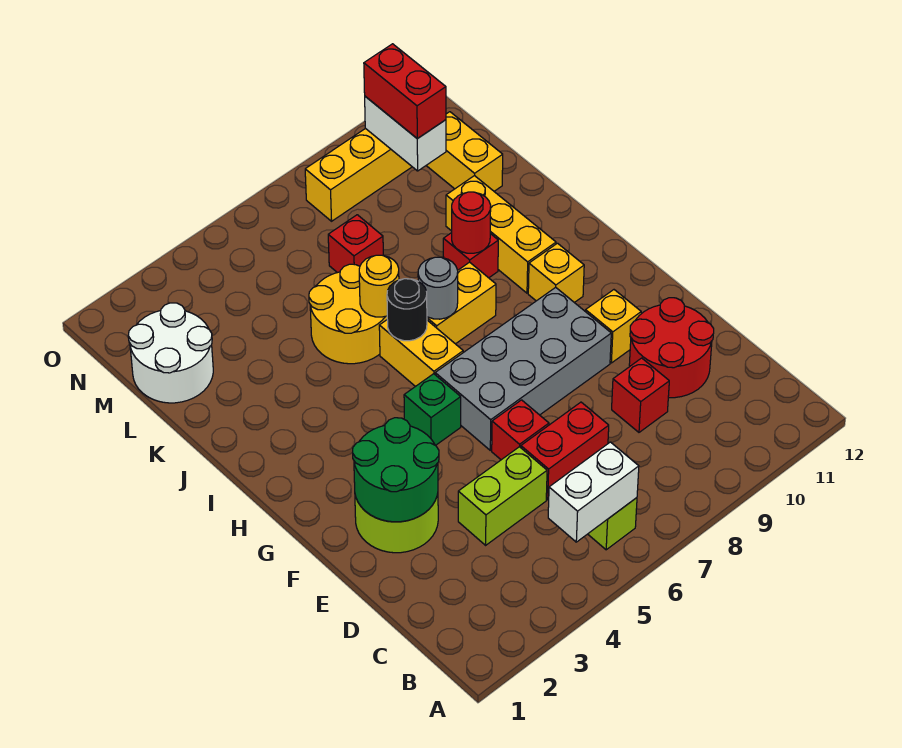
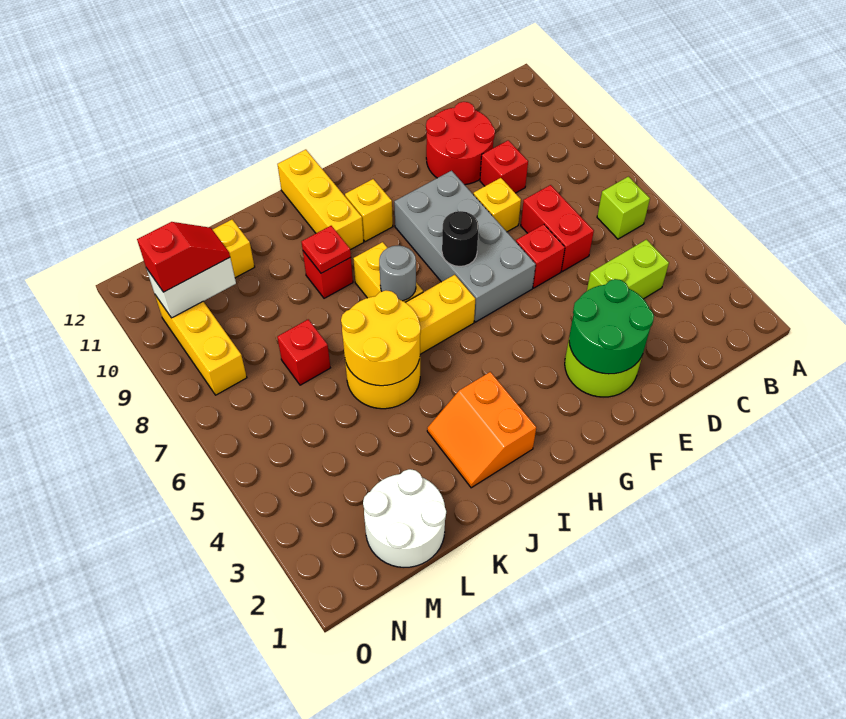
white brick B5:B6 level 2 -> none
lime brick D4:D5 level 1 -> lime brick C4:D4 level 1
yellow brick F10 level 1 -> yellow brick E8 level 1
green brick G5 level 1 -> none
none -> orange slope I2:J3 level 1 top I
black round brick I6 level 2 -> black round brick G7 level 2
yellow brick I10:K10 level 1 -> yellow brick I10:I12 level 1
yellow round brick J6 level 2 -> yellow round brick J5:K6 level 2
red round brick J9 level 2 -> red plate J9 level 2
red brick M10:N10 level 3 -> red slope M10:N10 level 3 top N

